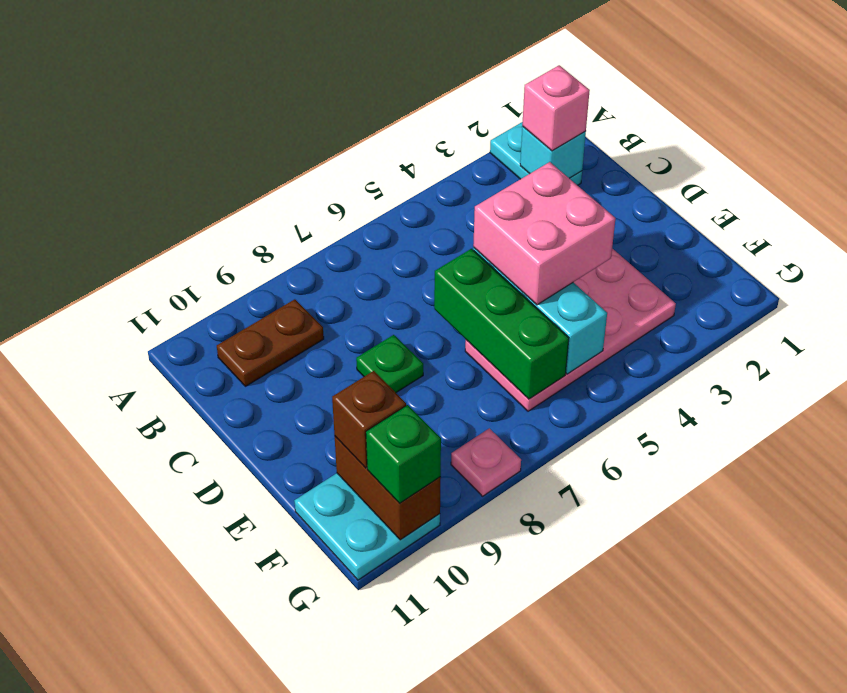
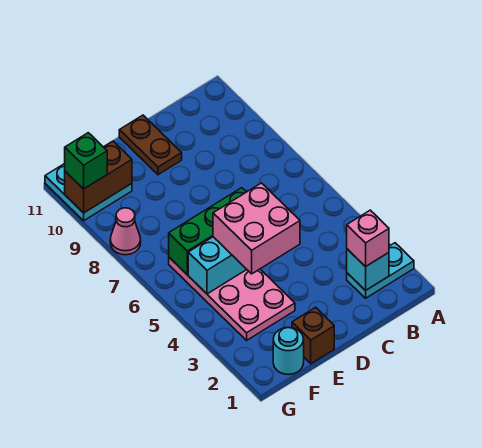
brown plate B9:B10 level 1 -> brown plate D10:D11 level 1
green plate D8 level 1 -> none
none -> cyan round brick F1 level 1
brown brick F10 level 3 -> brown brick E1 level 1
pink plate G8 level 1 -> pink cone G8 level 1

